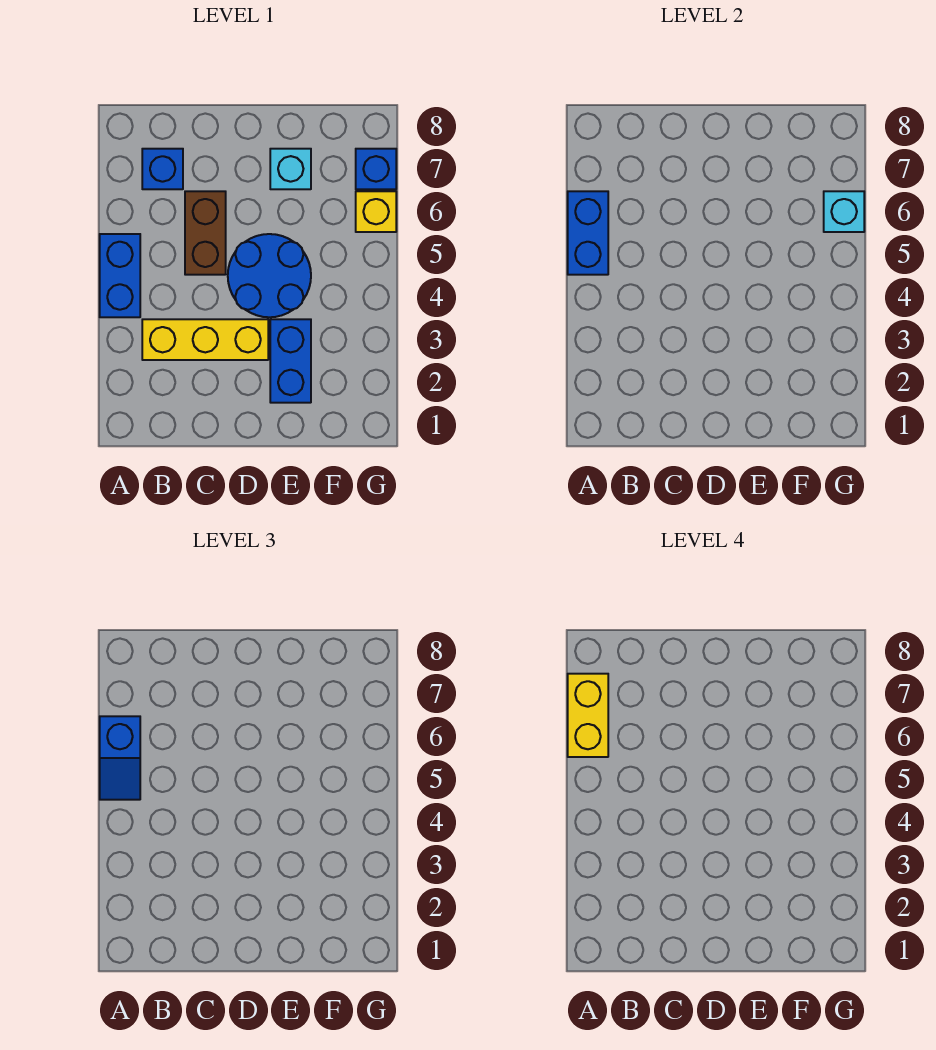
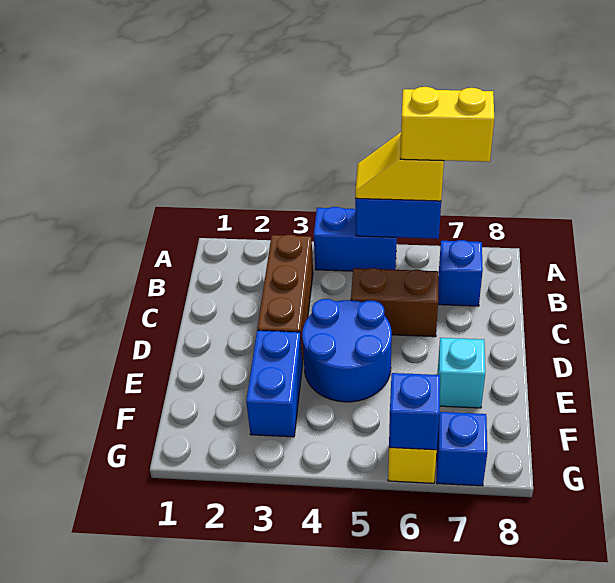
blue slope A5:A6 level 3 top 6 -> yellow slope A5:A6 level 3 top 6
yellow brick B3:D3 level 1 -> brown brick B3:D3 level 1
blue brick E2:E3 level 1 -> blue brick E3:F3 level 1
cyan brick G6 level 2 -> blue brick G6 level 2

